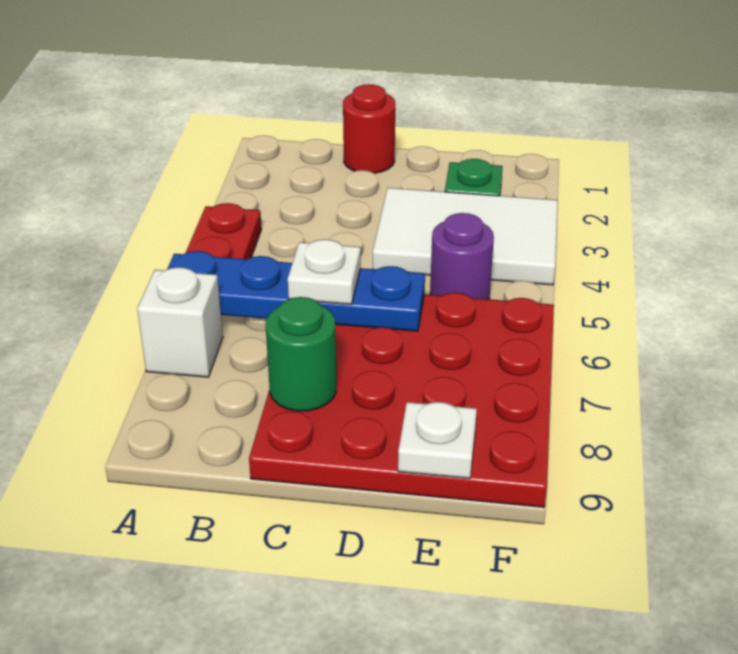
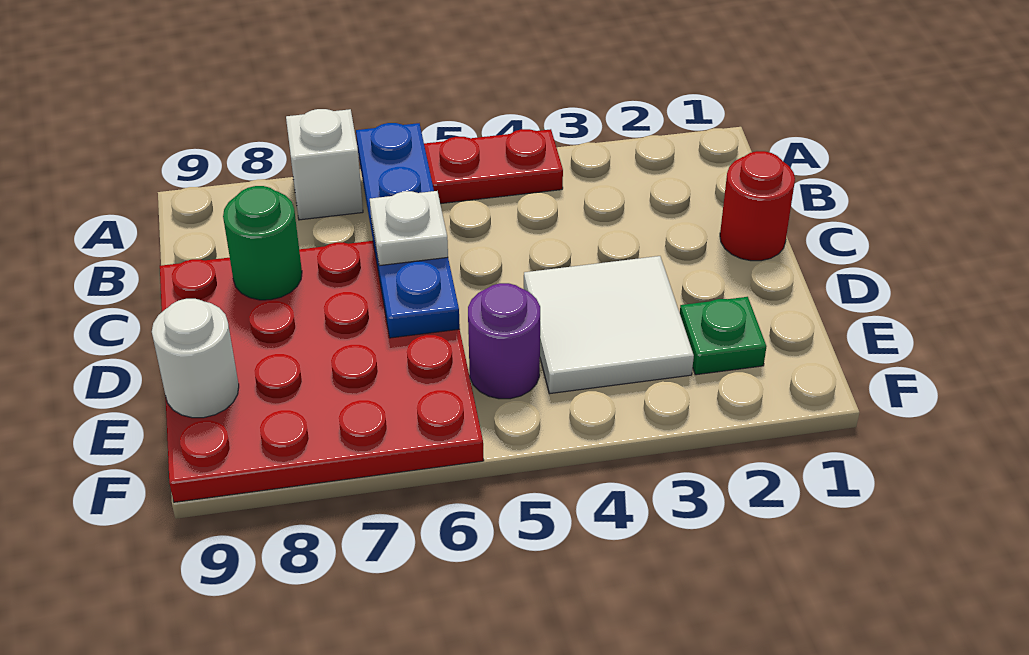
white tile D3:F4 level 1 -> white tile D3:E4 level 1
white plate E9 level 2 -> white round brick E9 level 2

